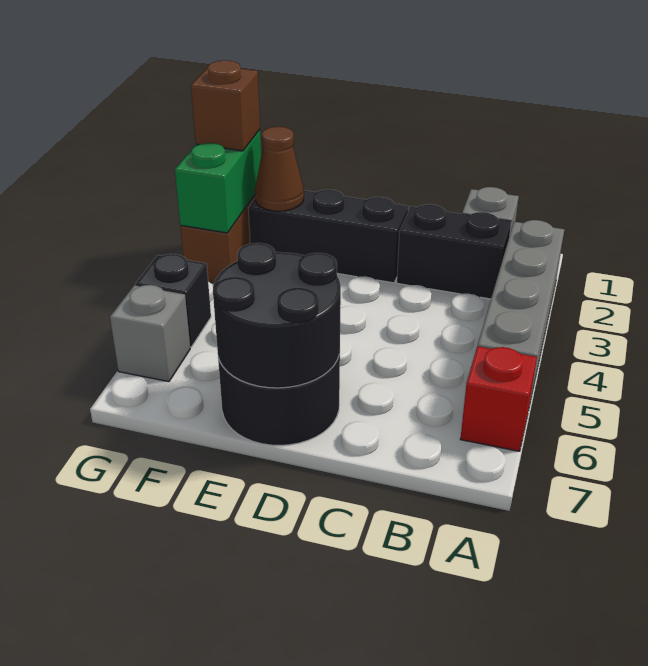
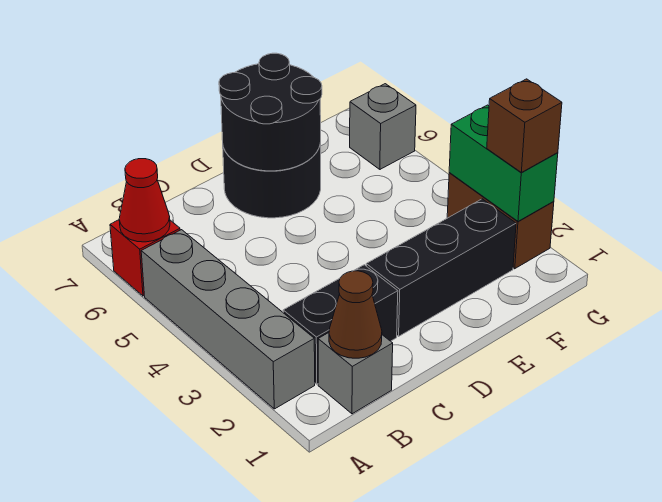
none -> red cone A6 level 2
brown cone F2 level 2 -> brown cone B1 level 2
black brick G5 level 1 -> none

